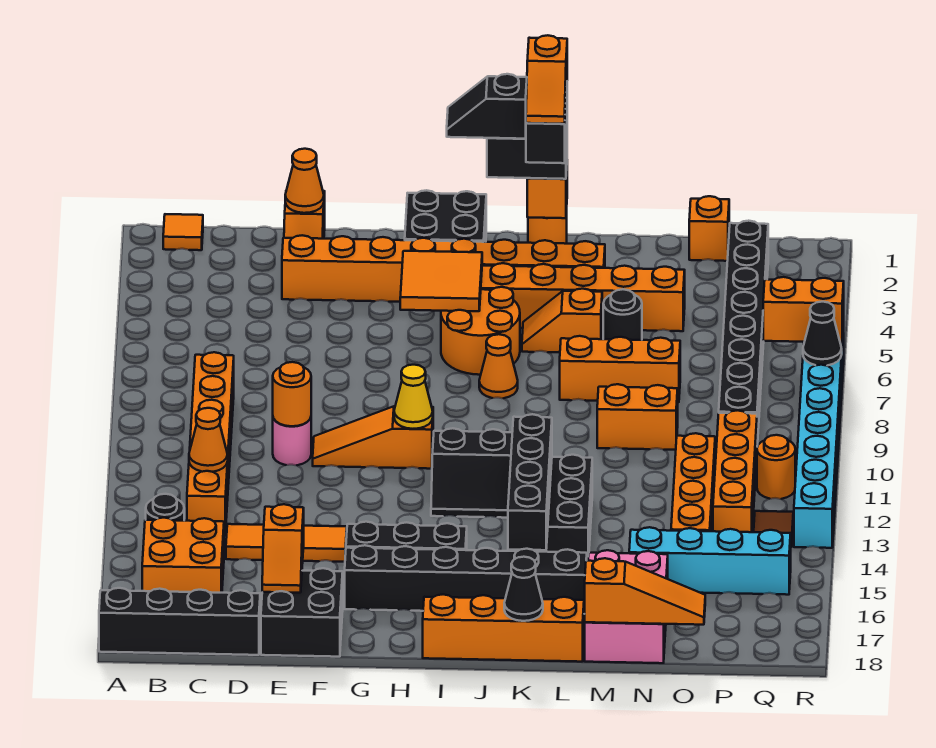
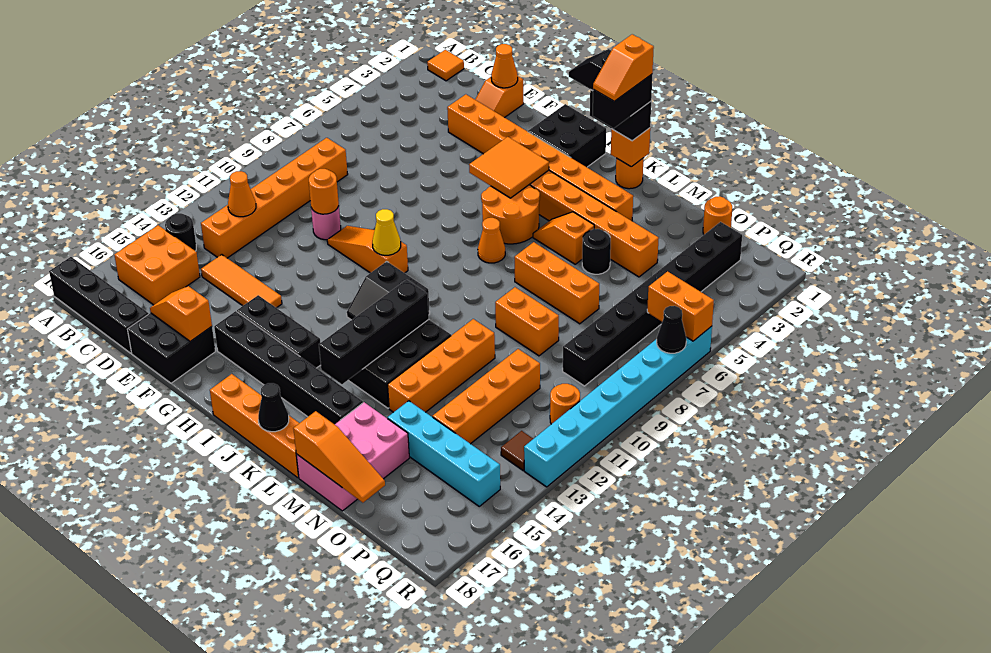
orange slope E16:E17 level 2 top 16 -> orange slope E17:F17 level 2 top F
orange brick O1 level 1 -> orange round brick O1 level 1
orange brick P10:P13 level 1 -> orange brick M11:M14 level 1

